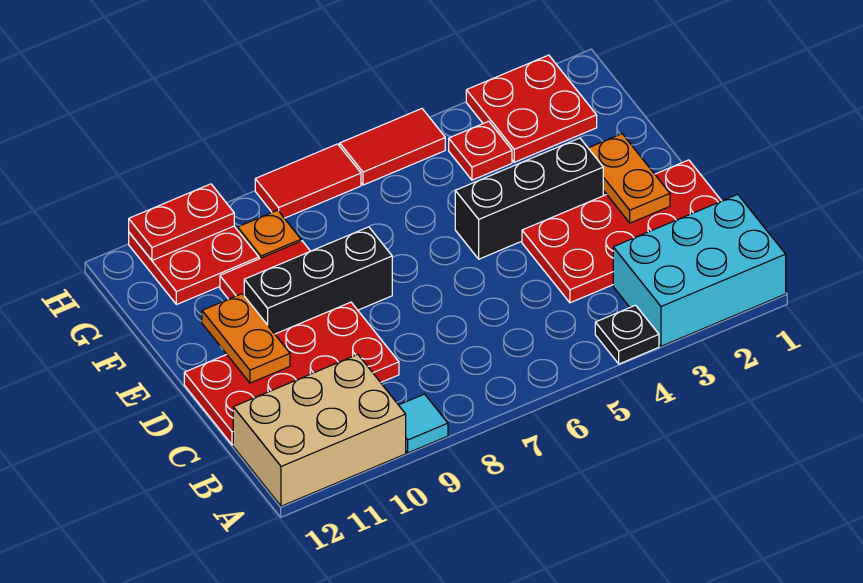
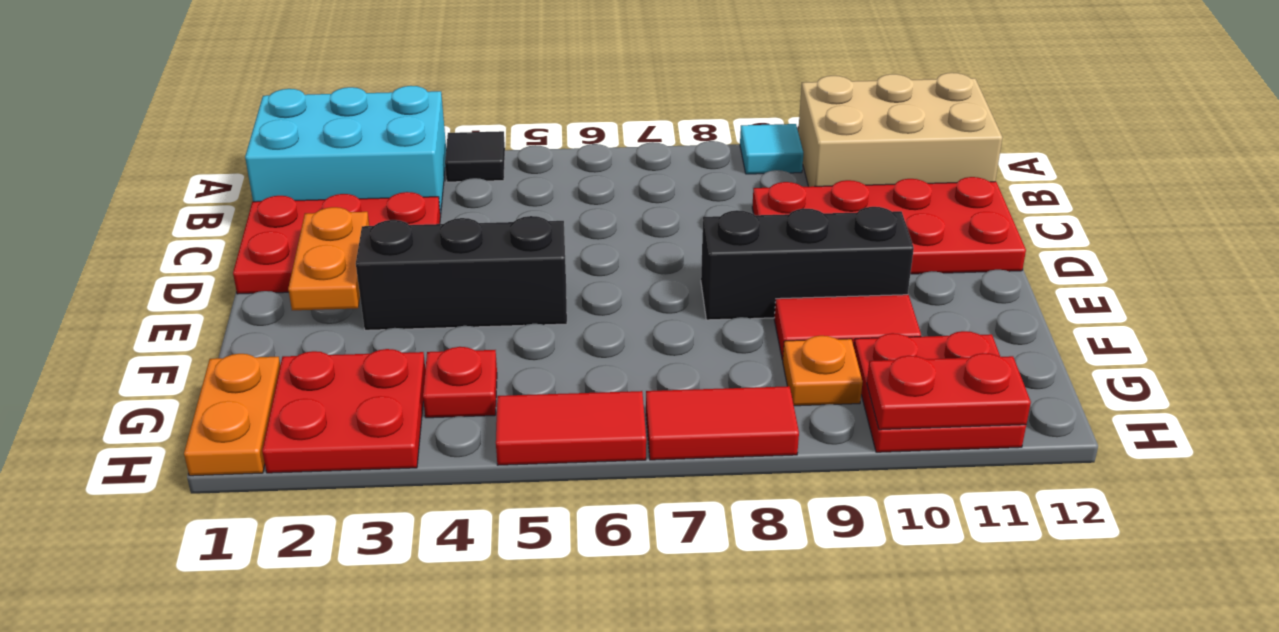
black plate A4 level 1 -> black tile A4 level 1
red plate C1:D4 level 1 -> red plate C1:D3 level 1
orange plate D11:E11 level 2 -> orange plate G1:H1 level 1

